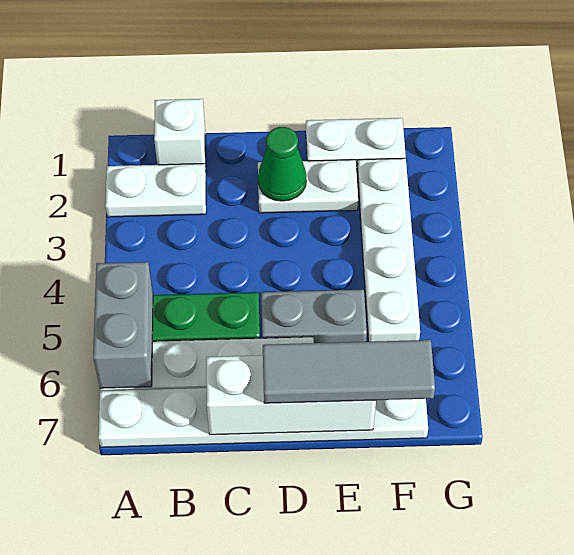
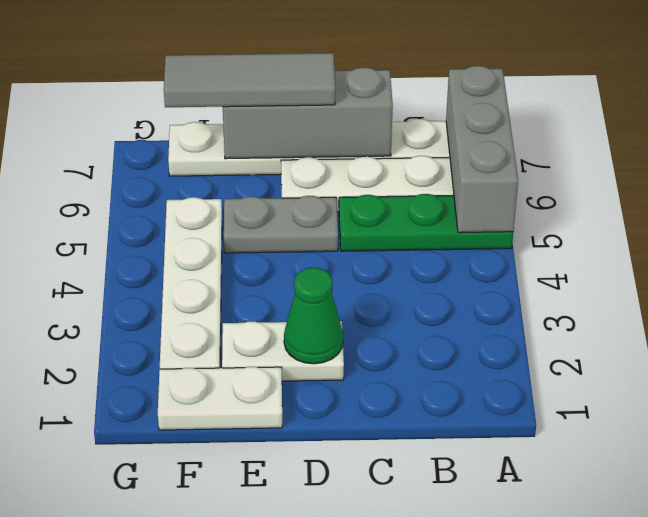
white plate A2:B2 level 1 -> none
grey brick A5:A6 level 2 -> grey brick A5:A7 level 2
white brick B1 level 1 -> none
white brick C7:E7 level 2 -> grey brick C7:E7 level 2

